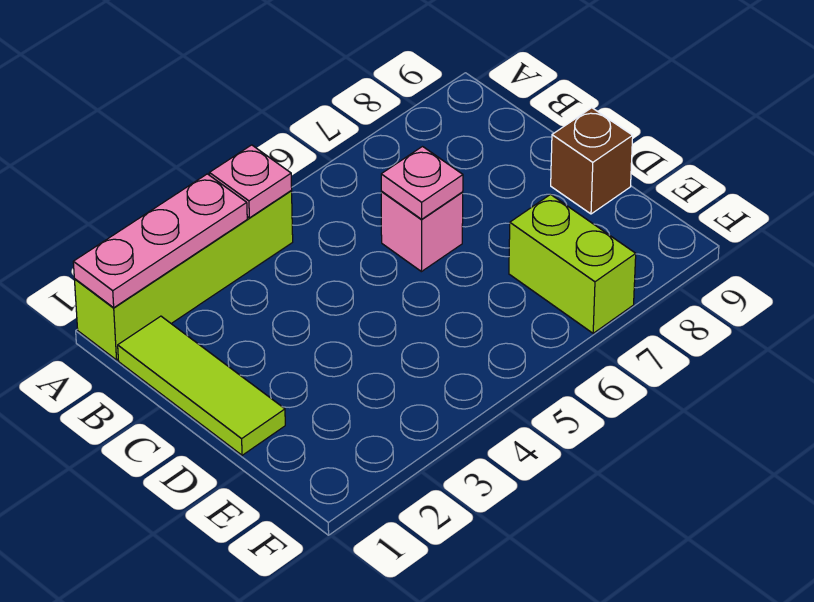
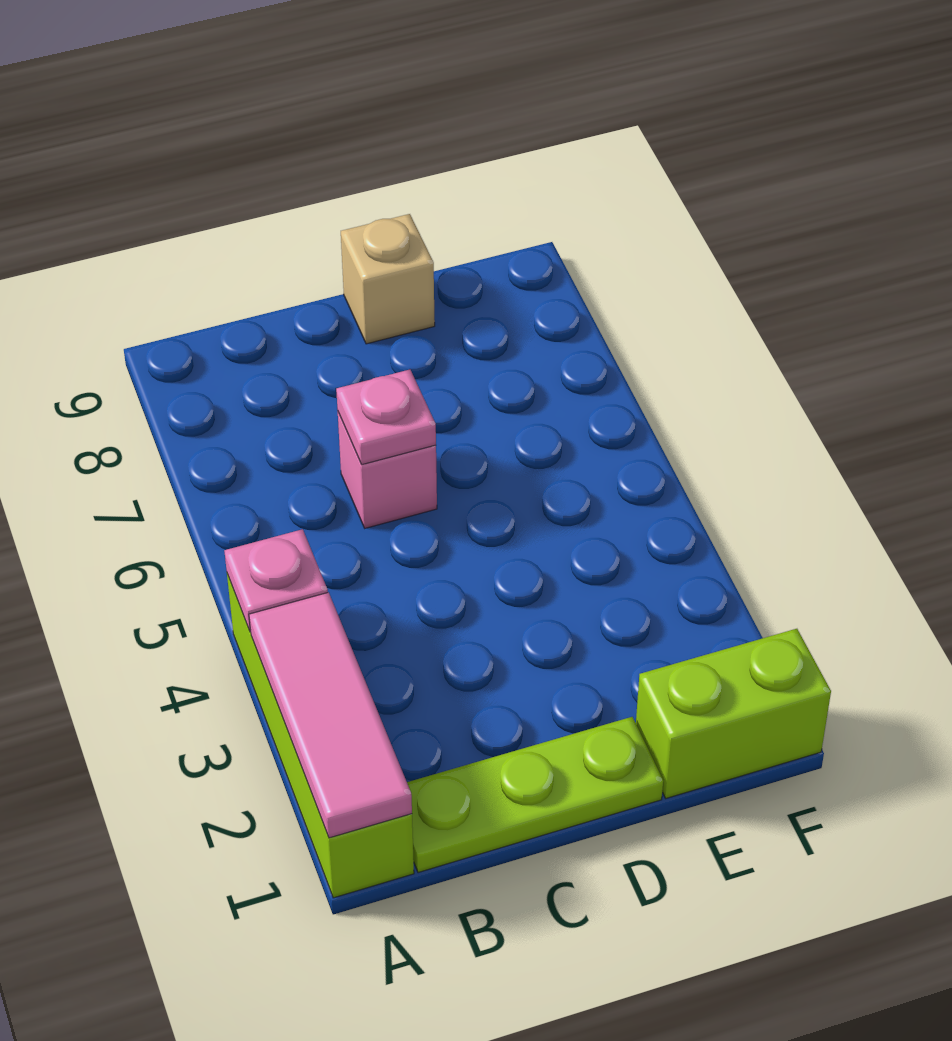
pink plate A1:A3 level 2 -> pink tile A1:A3 level 2
lime tile B1:D1 level 1 -> lime plate B1:D1 level 1
brown brick D9 level 1 -> tan brick D9 level 1
lime brick E7:F7 level 1 -> lime brick E1:F1 level 1

